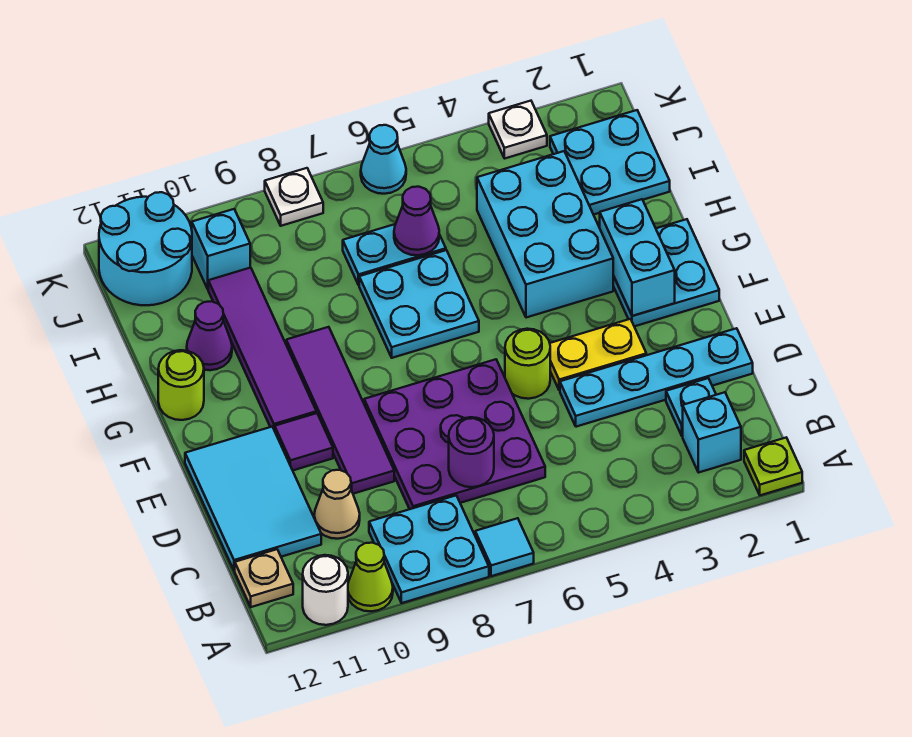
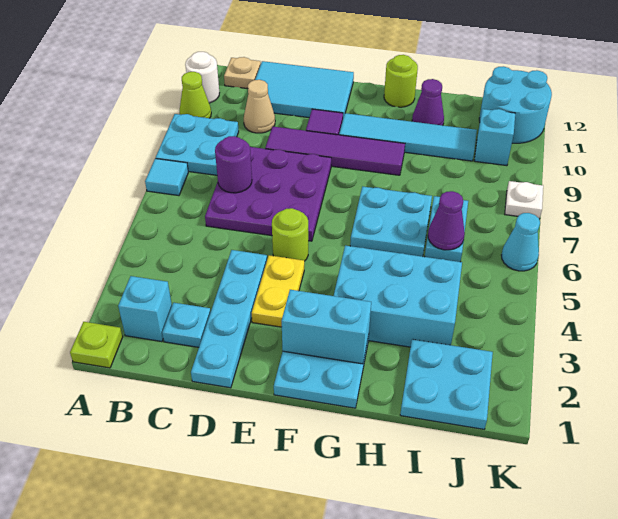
purple tile F10:I10 level 1 -> cyan tile F10:I10 level 1
white plate K3 level 1 -> none

